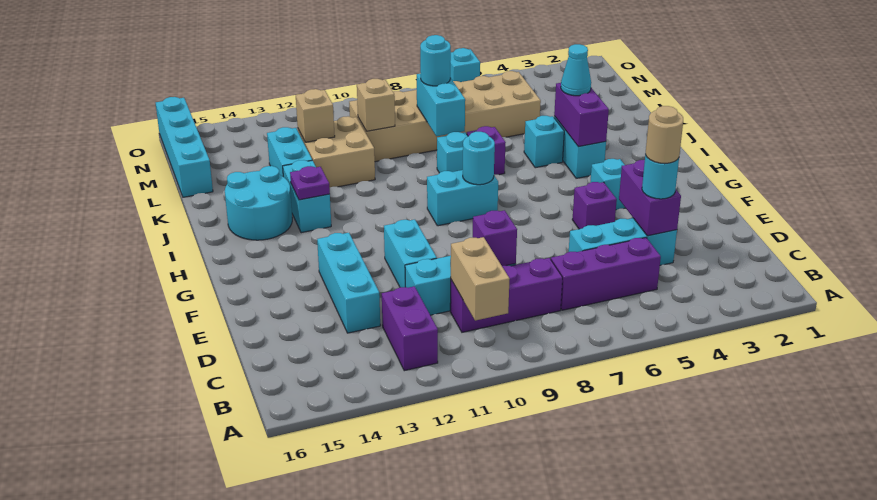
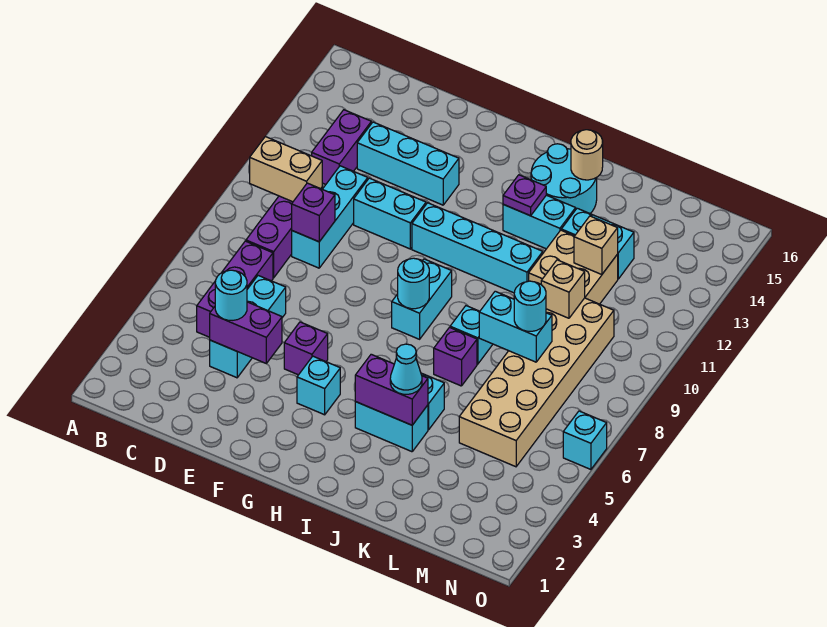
purple brick B12:C12 level 1 -> purple brick C12:C13 level 1
tan round brick D4 level 4 -> tan round brick J15 level 2
cyan brick L16:O16 level 1 -> cyan brick G11:J11 level 1

